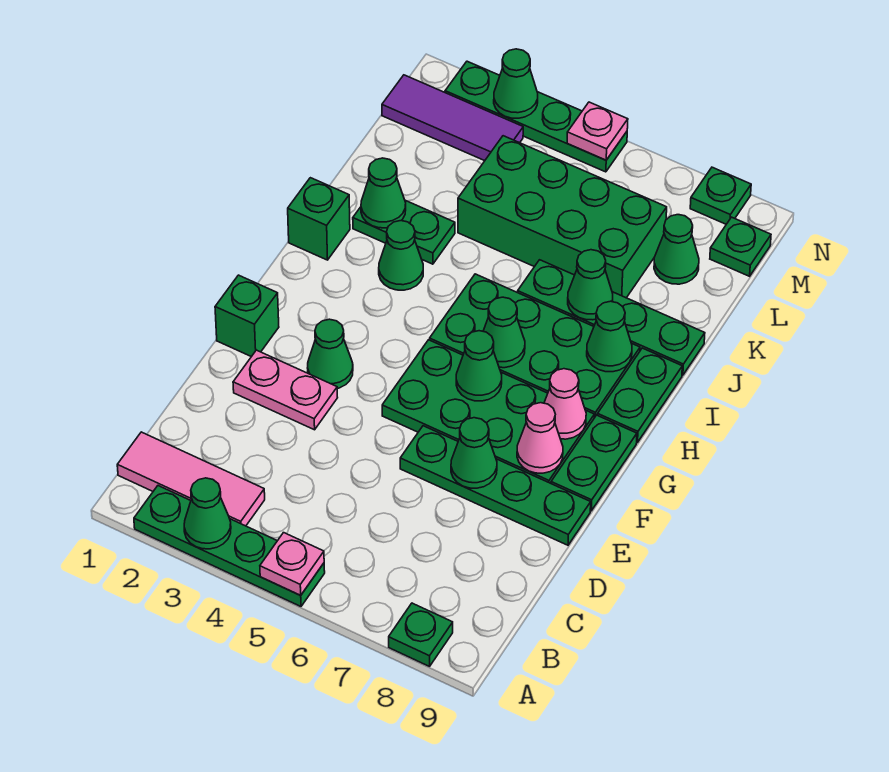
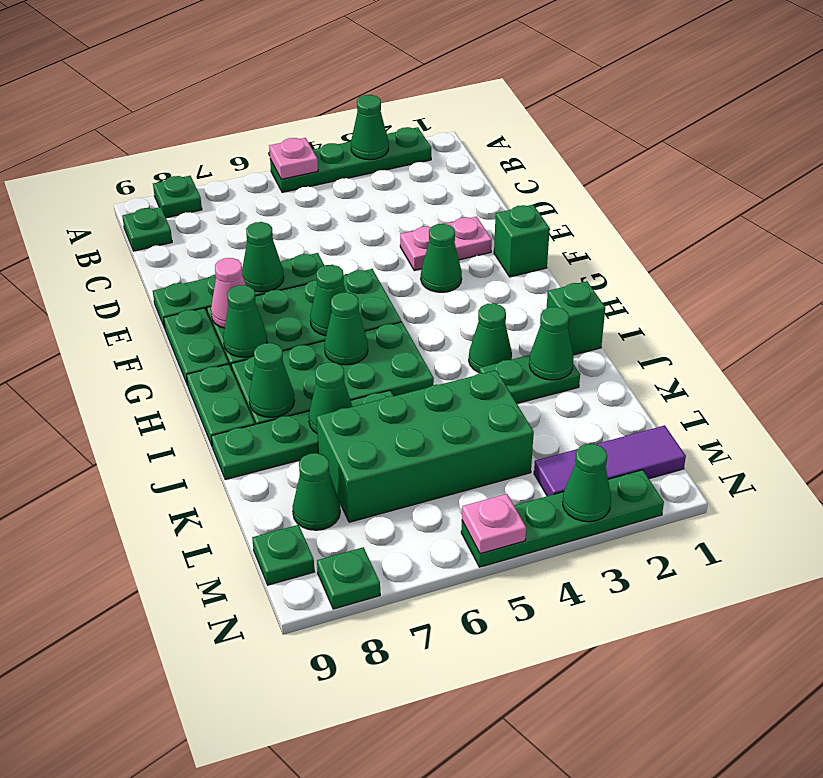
pink tile B1:B3 level 1 -> none
none -> green plate B9 level 1
pink cone G8 level 2 -> green cone G8 level 2

